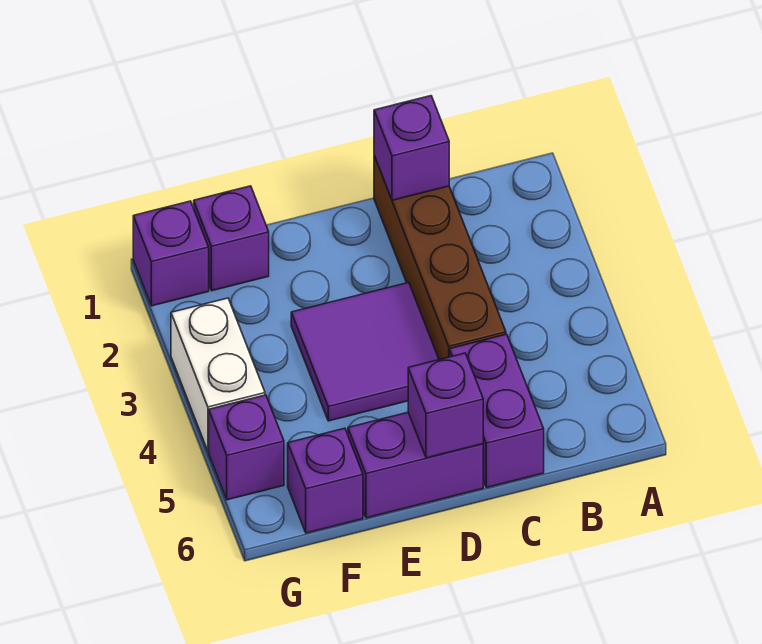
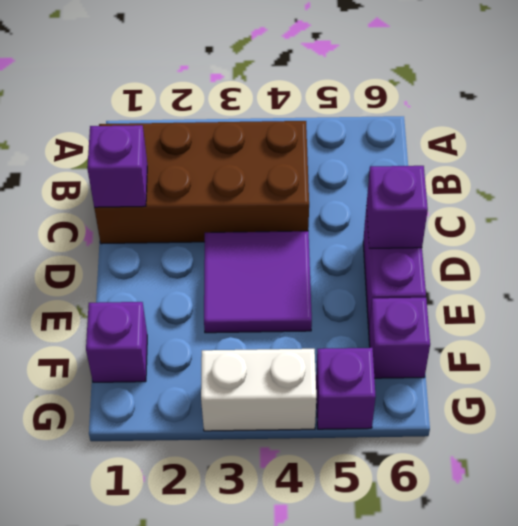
brown brick C1:C4 level 1 -> brown brick B1:C4 level 1
purple brick C5:C6 level 1 -> none
purple brick G1 level 1 -> none

